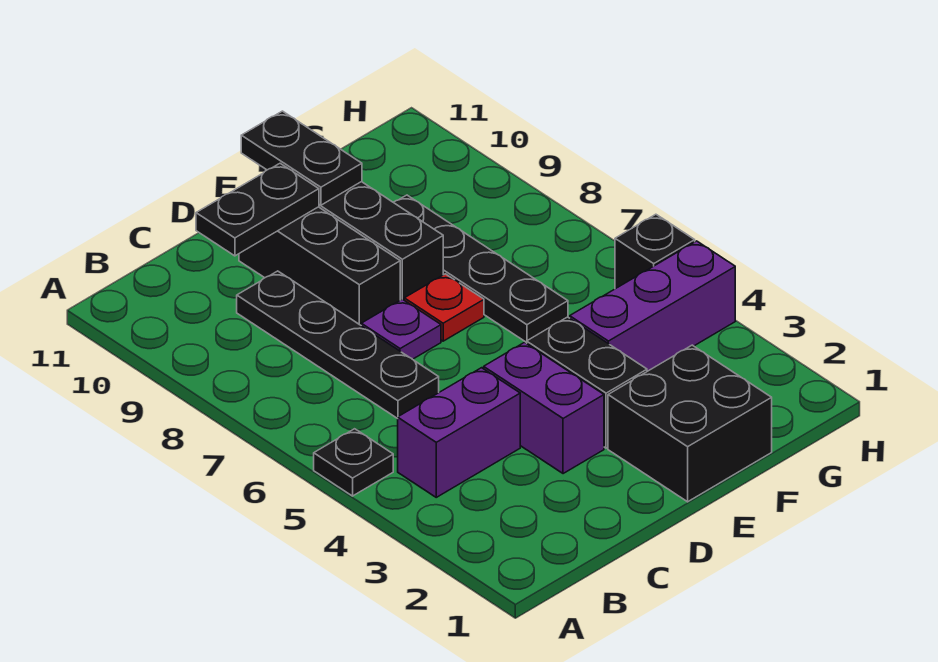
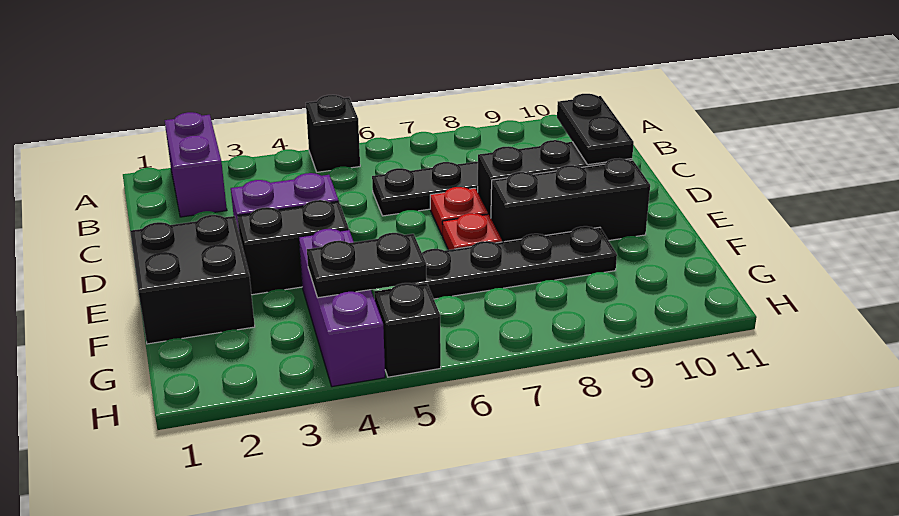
black plate A5 level 1 -> black brick A5 level 1
purple brick B4:C4 level 1 -> purple brick A2:B2 level 1
purple plate D7 level 1 -> red plate D7 level 1
black plate E10:E11 level 2 -> black plate G4:G5 level 2

